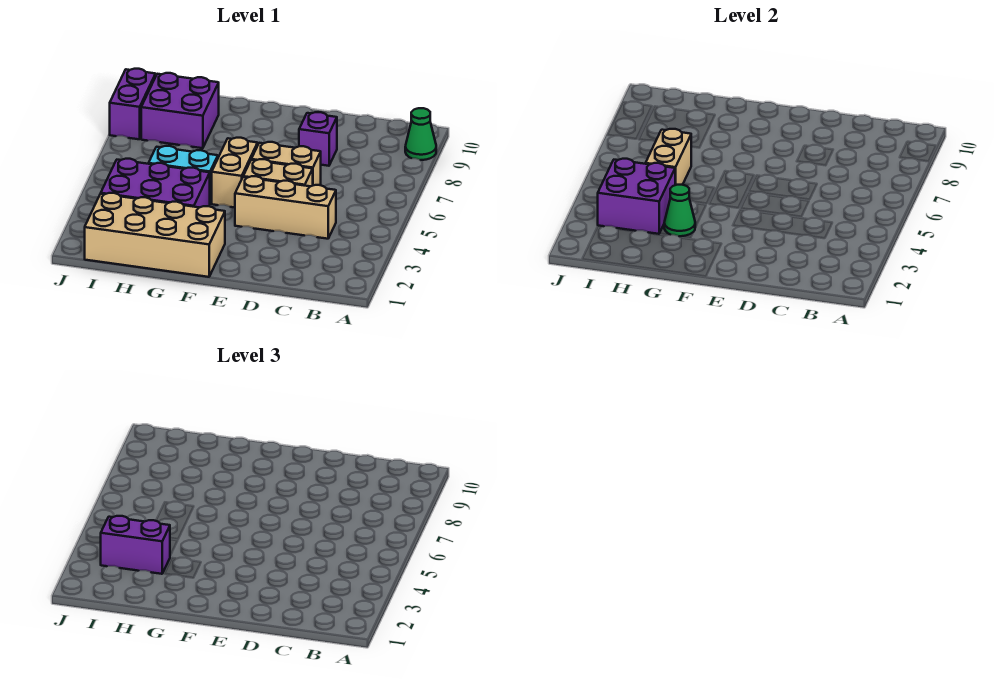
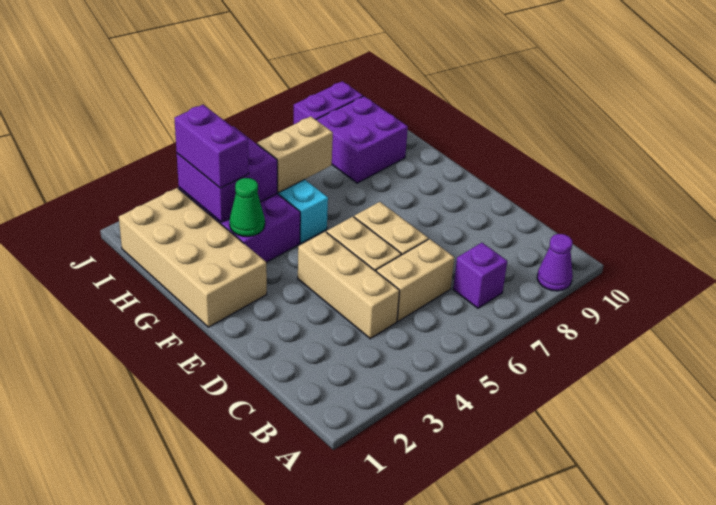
green cone A9 level 1 -> purple cone A9 level 1
purple brick D8 level 1 -> purple brick B7 level 1
tan brick F5:F6 level 1 -> tan brick C5:C6 level 1

